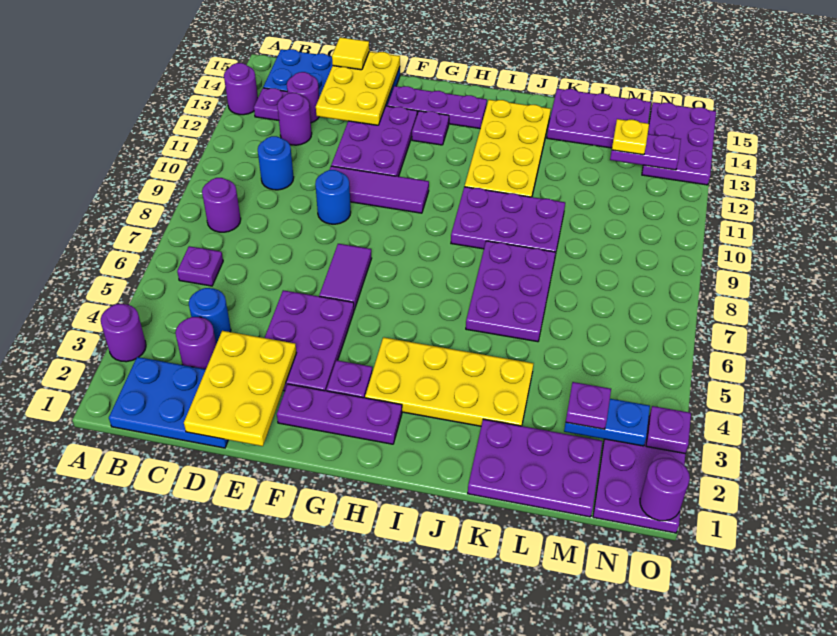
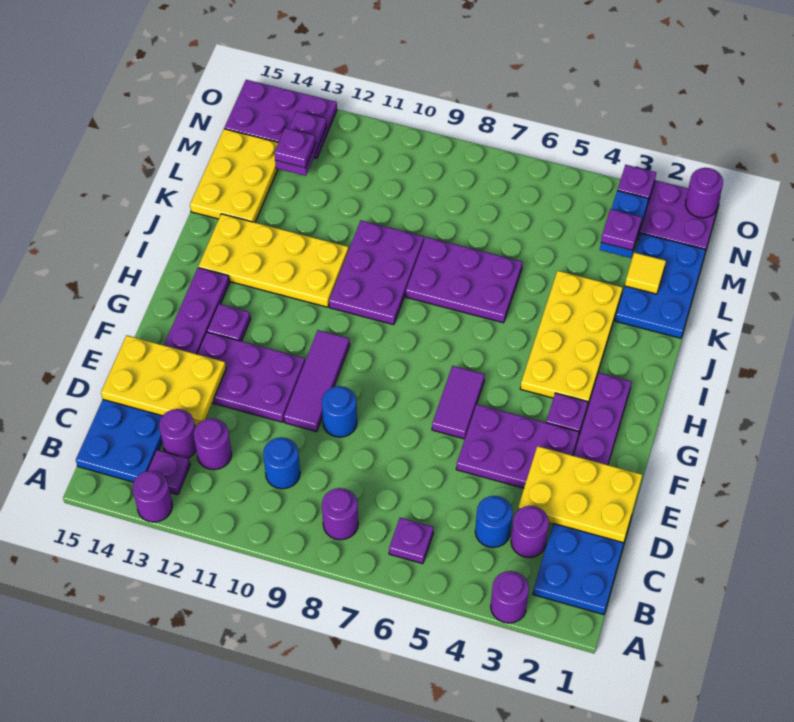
yellow tile D15 level 3 -> yellow tile L2 level 2
purple tile F6:F7 level 1 -> purple tile F6:G6 level 1
purple plate K1:M2 level 1 -> blue plate K1:M2 level 1
purple plate K14:M15 level 1 -> yellow plate K14:M15 level 1
yellow plate M13 level 3 -> purple plate M13 level 3

